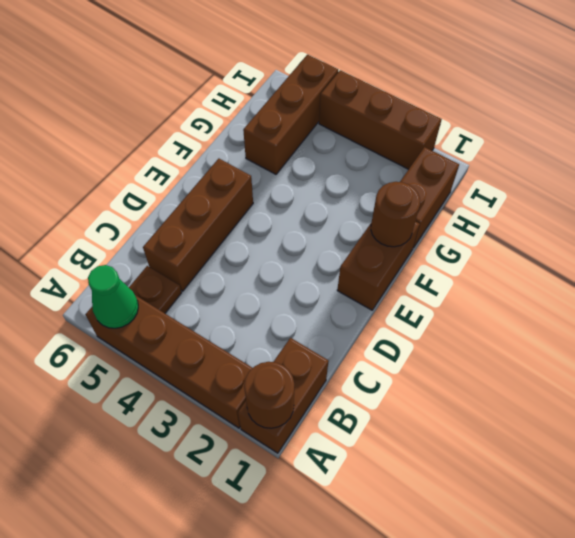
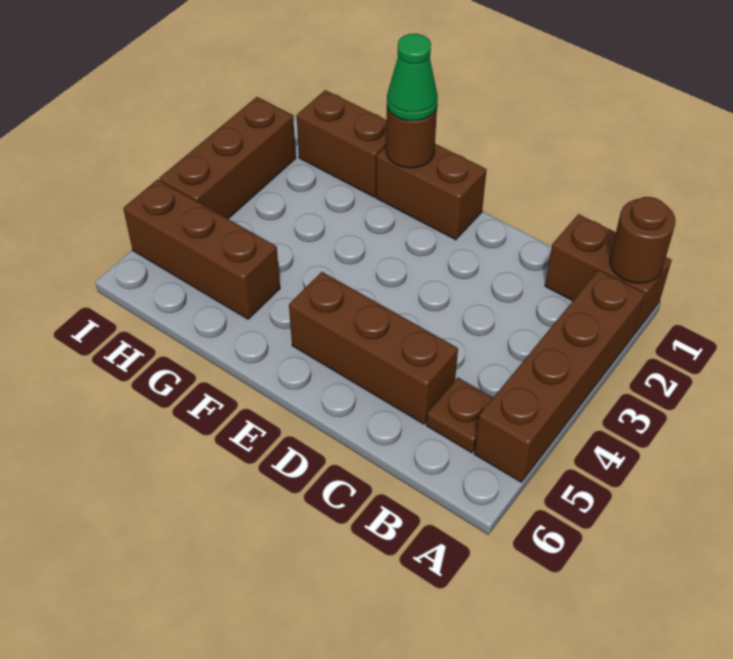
green cone A5 level 2 -> green cone F1 level 3

